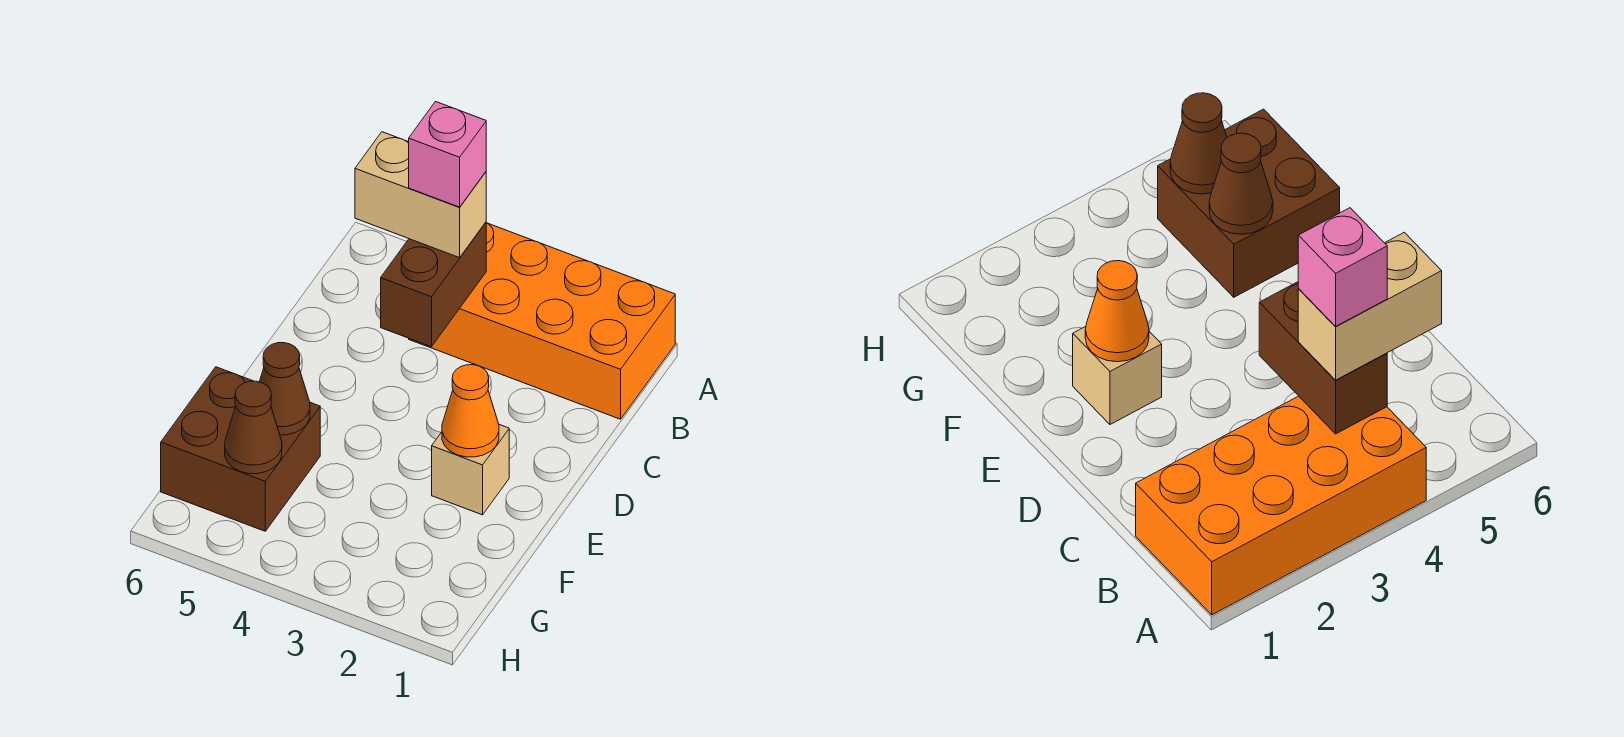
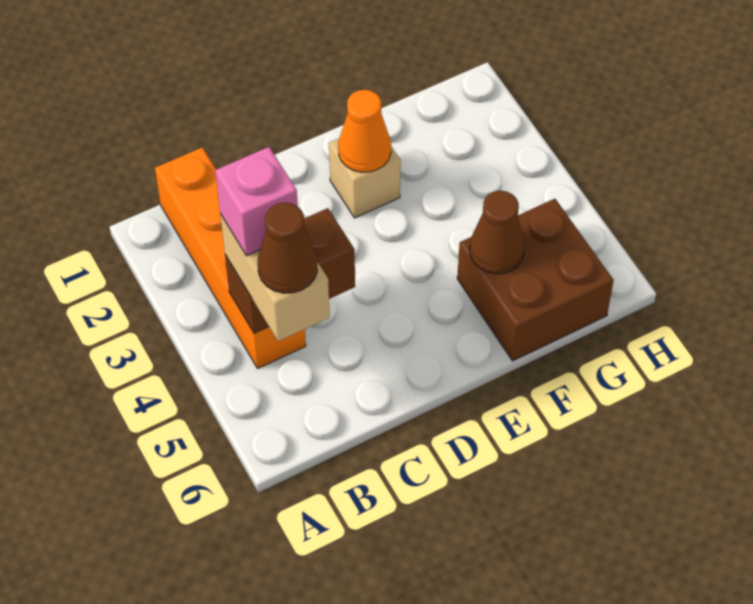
orange brick A1:B4 level 1 -> orange brick B1:B4 level 1
brown cone G5 level 2 -> brown cone B5 level 4

